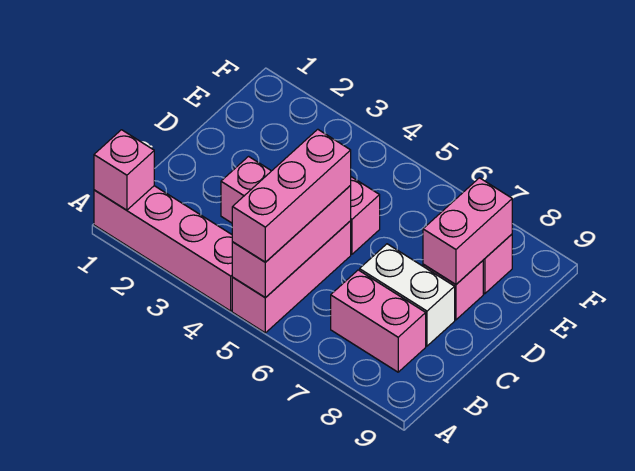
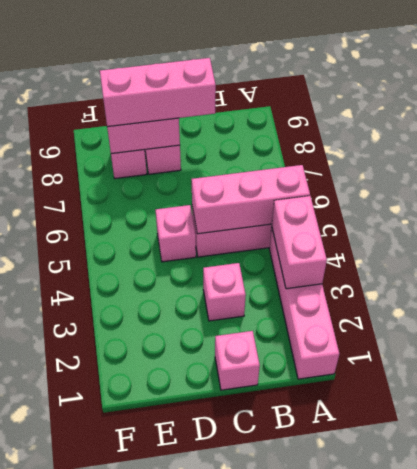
pink brick A1 level 2 -> pink brick C1 level 1
pink brick A5:C5 level 3 -> pink brick C8:E8 level 3
pink brick B7:B8 level 1 -> pink brick A3:A4 level 2
white brick C7:C8 level 1 -> none

